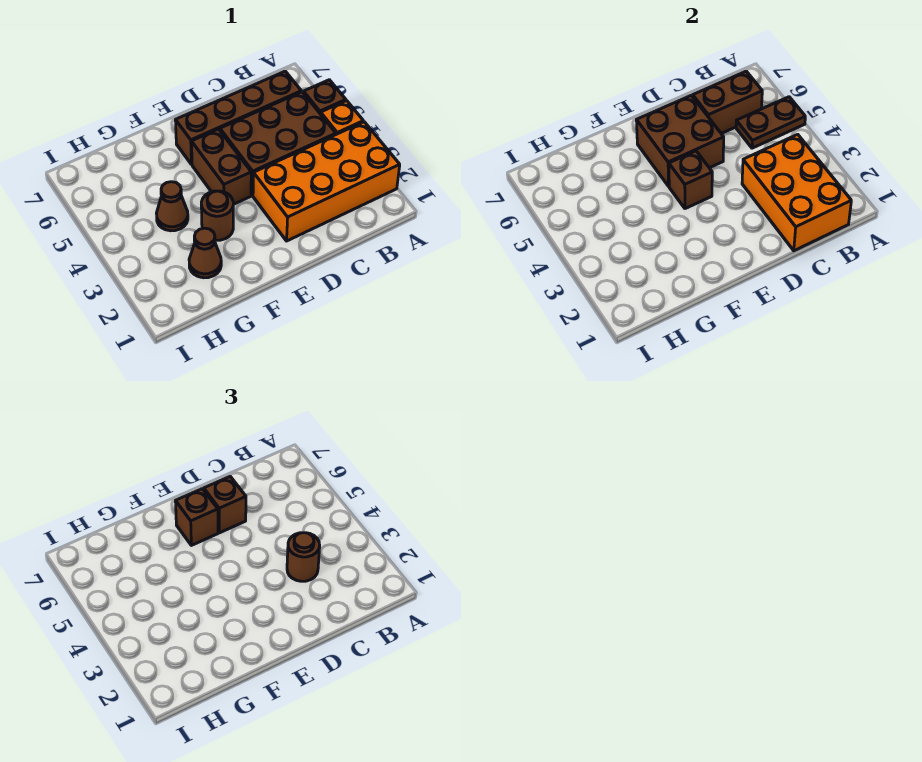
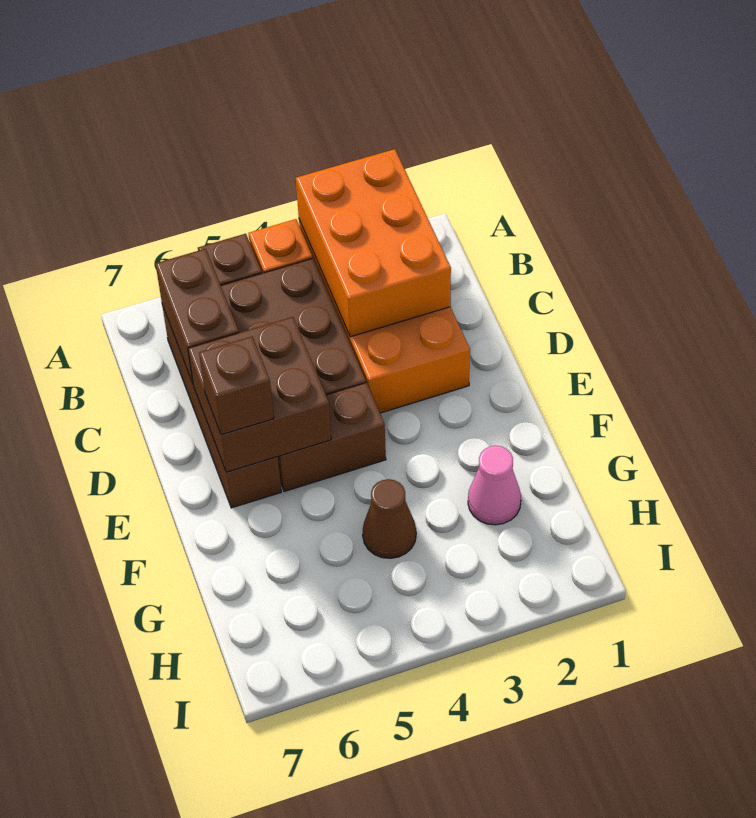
brown plate A5:B5 level 2 -> none
orange brick B1:C3 level 2 -> orange brick A2:C3 level 2
brown round brick C3 level 3 -> none
brown brick D6 level 3 -> none
brown brick E4 level 2 -> none
brown round brick F3 level 1 -> none
brown cone G2 level 1 -> pink cone G2 level 1

